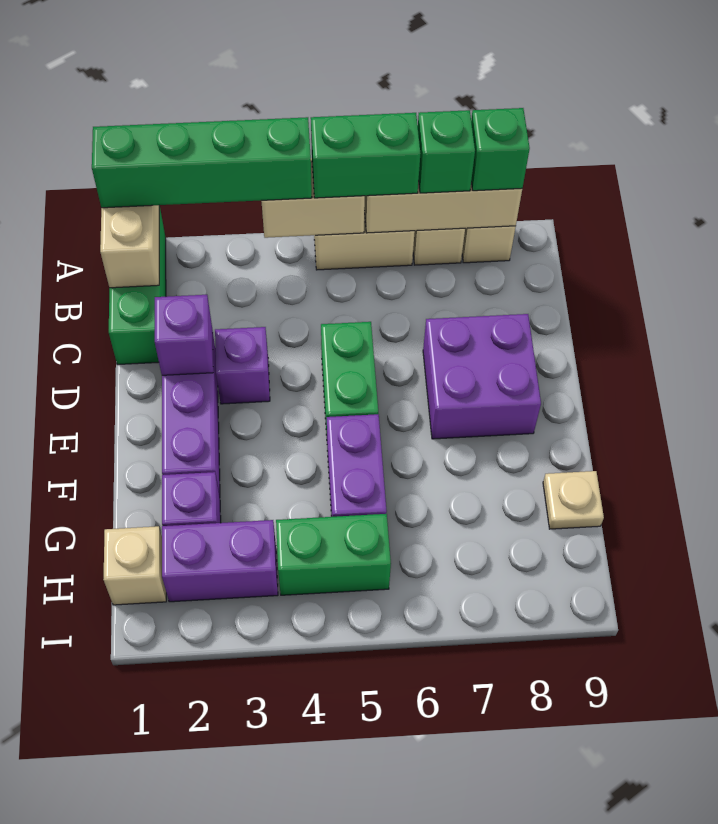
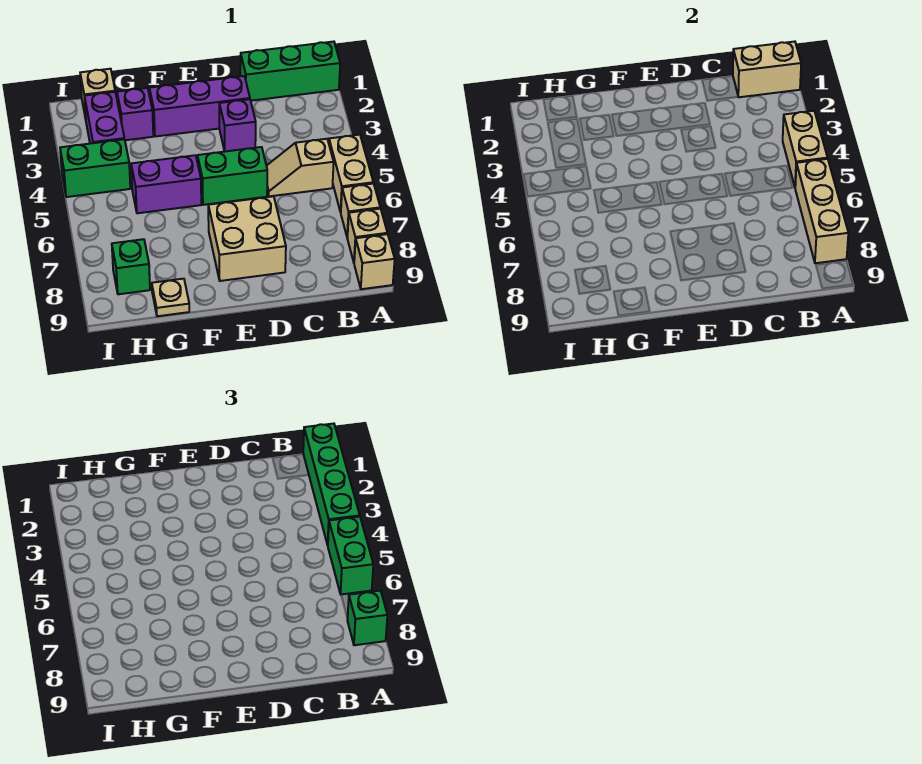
green brick A7 level 3 -> green brick H8 level 1
none -> tan brick A9 level 1
none -> tan slope B5:C5 level 1 top B
purple brick D2 level 2 -> none
purple brick D7:E8 level 1 -> tan brick D7:E8 level 1
green brick H4:H5 level 1 -> green brick H4:I4 level 1

